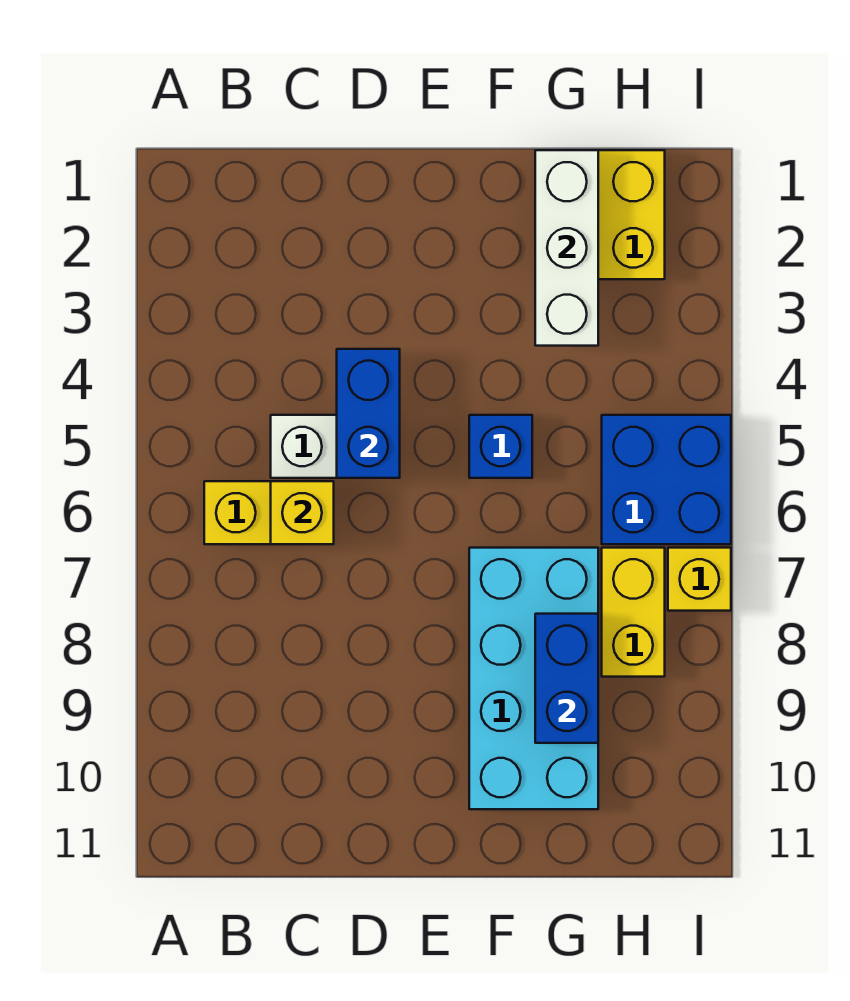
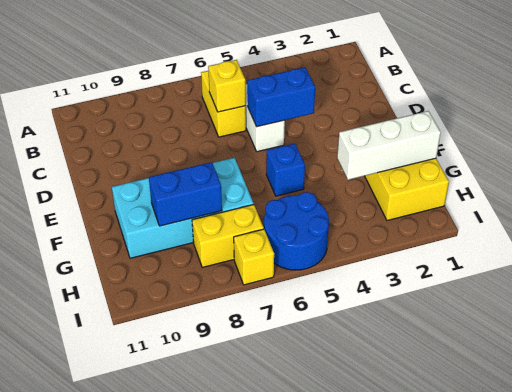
blue brick H5:I6 level 1 -> blue round brick H5:I6 level 1

